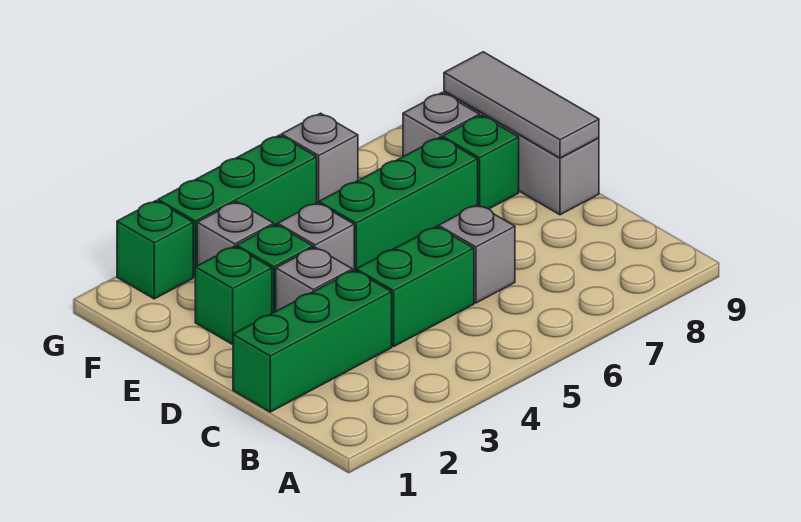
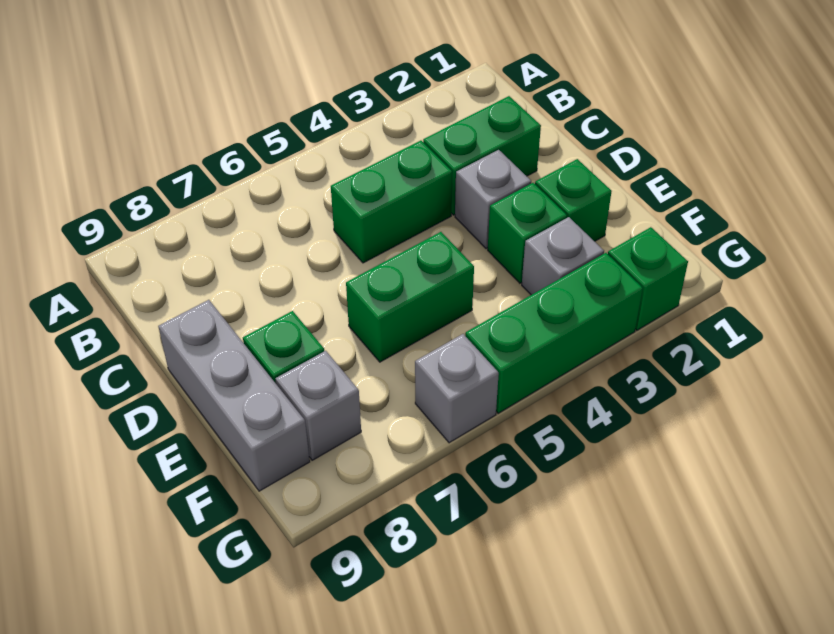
green brick C1:C3 level 1 -> green brick C2:C3 level 1
grey brick C6 level 1 -> none
grey tile D9:F9 level 2 -> none
grey brick E4 level 1 -> none
green brick E5:E7 level 1 -> green brick E5:E6 level 1

